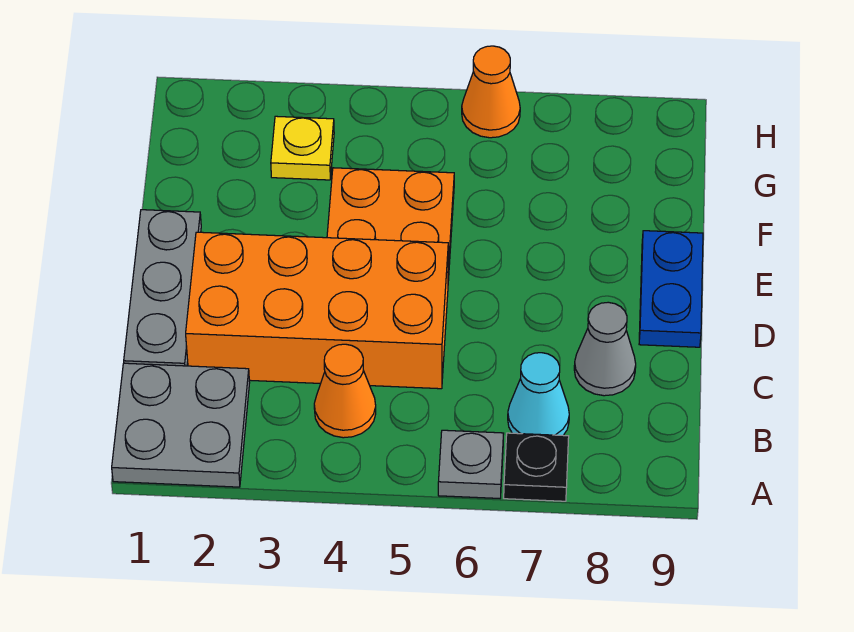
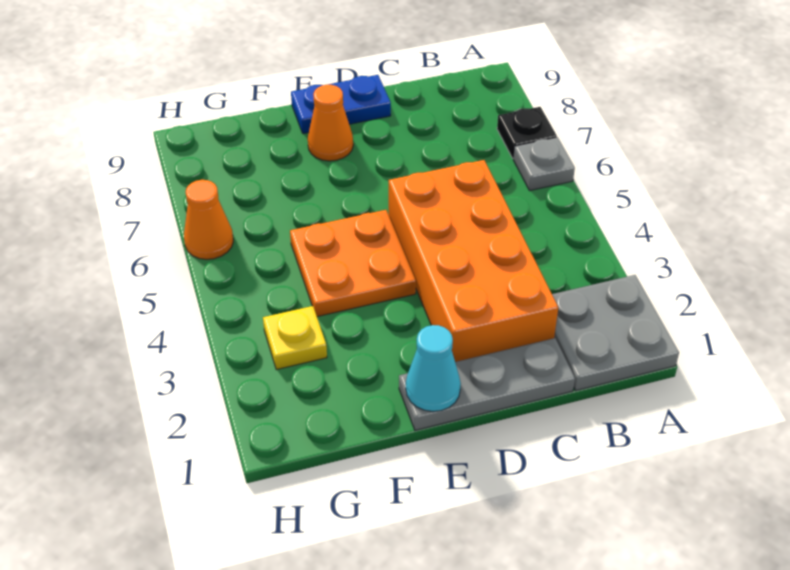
orange cone B4 level 1 -> orange cone E8 level 1
cyan cone B7 level 1 -> cyan cone E1 level 2
grey cone C8 level 1 -> none

